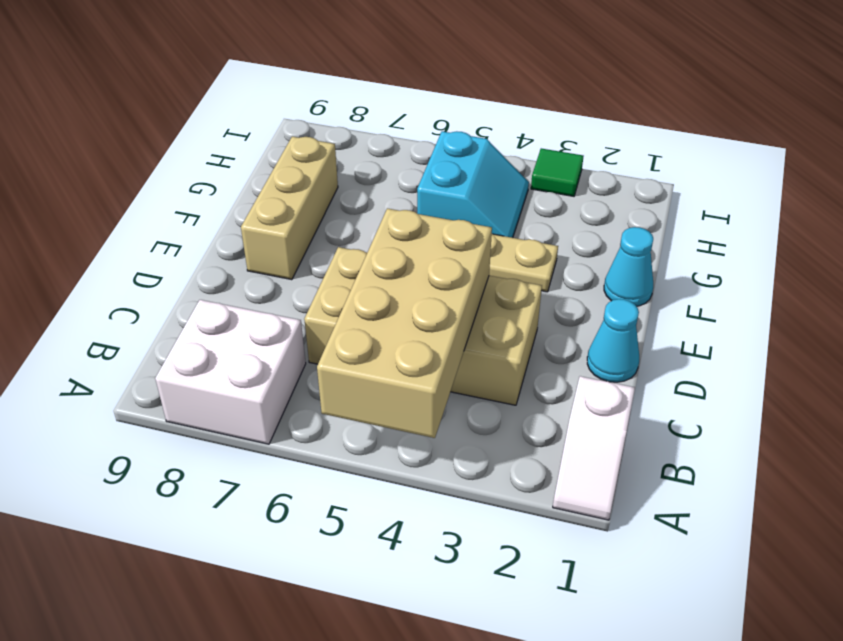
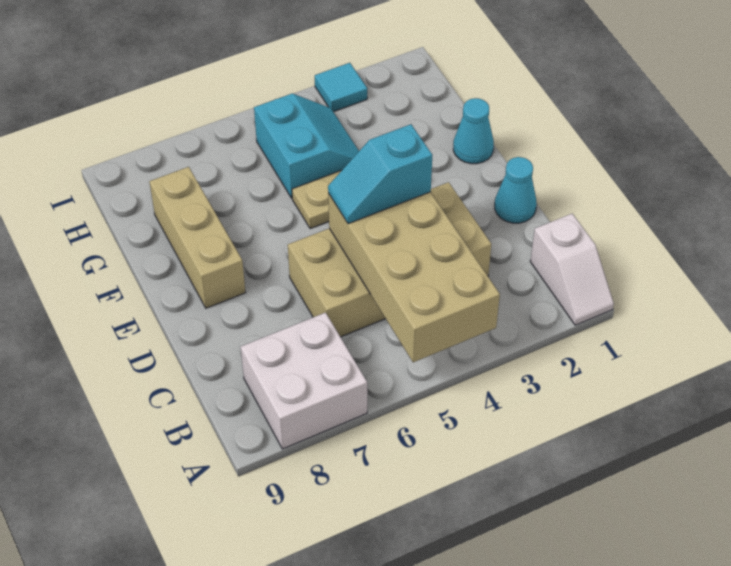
none -> cyan slope D4:D5 level 3 top 4
green tile I3 level 1 -> cyan tile I3 level 1

